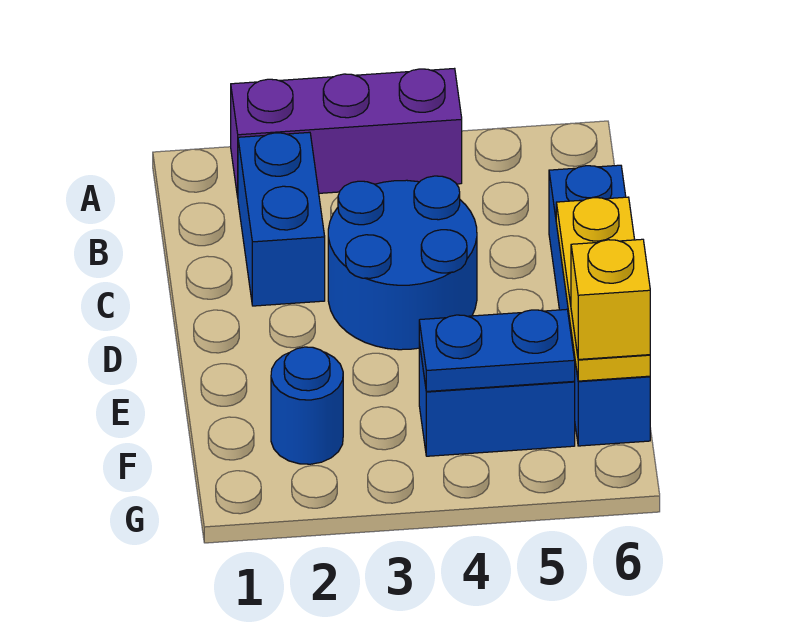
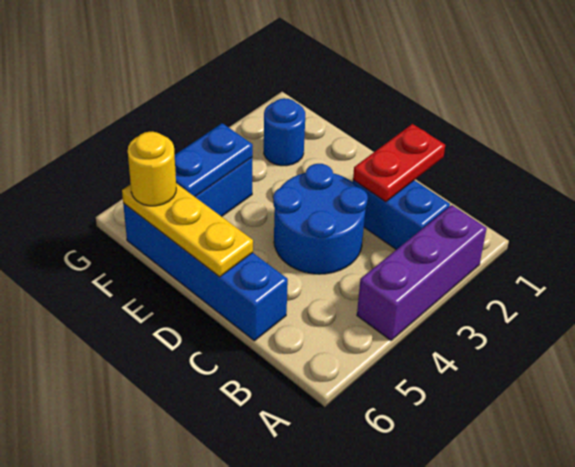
none -> red plate C1:C2 level 2
yellow brick F6 level 3 -> yellow round brick F6 level 3

